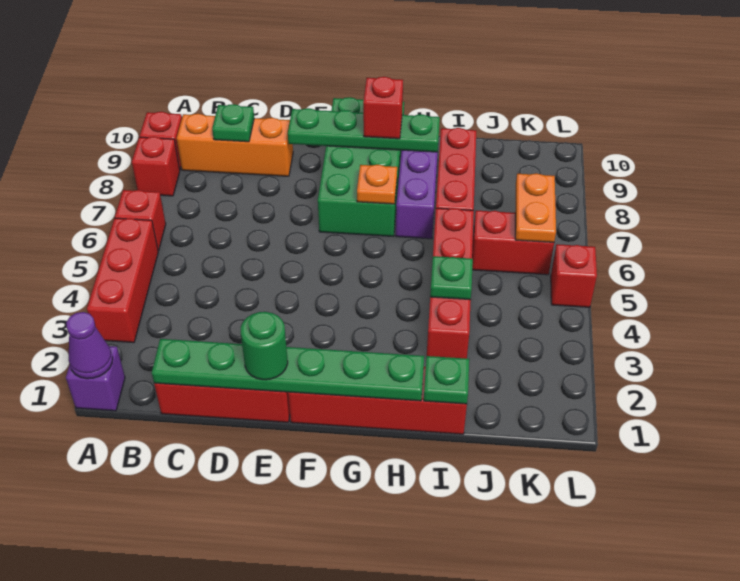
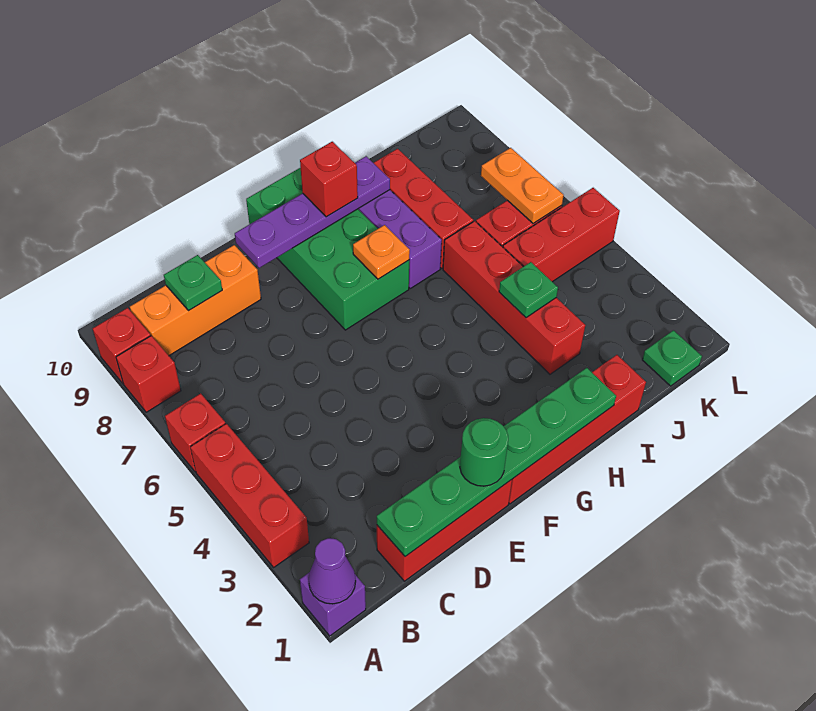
green plate E9:H9 level 2 -> purple plate E9:H9 level 2
green plate I1 level 2 -> green plate K1 level 1
red brick L5 level 1 -> red brick J5:L5 level 1

